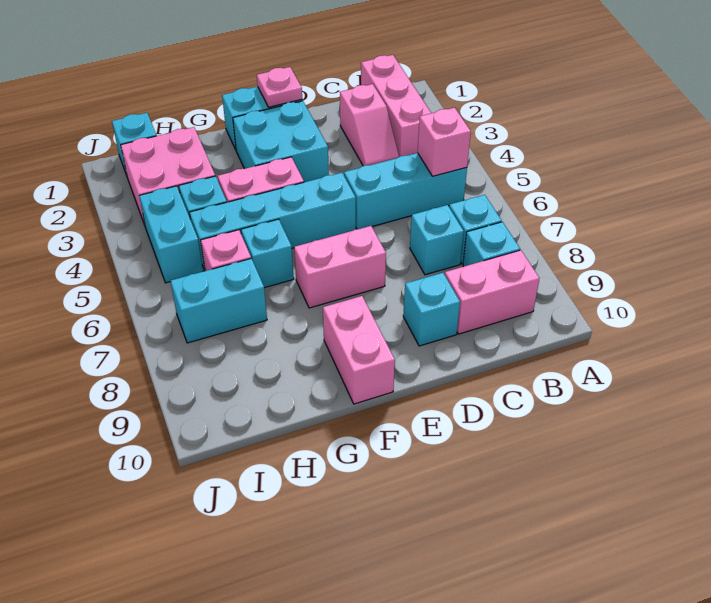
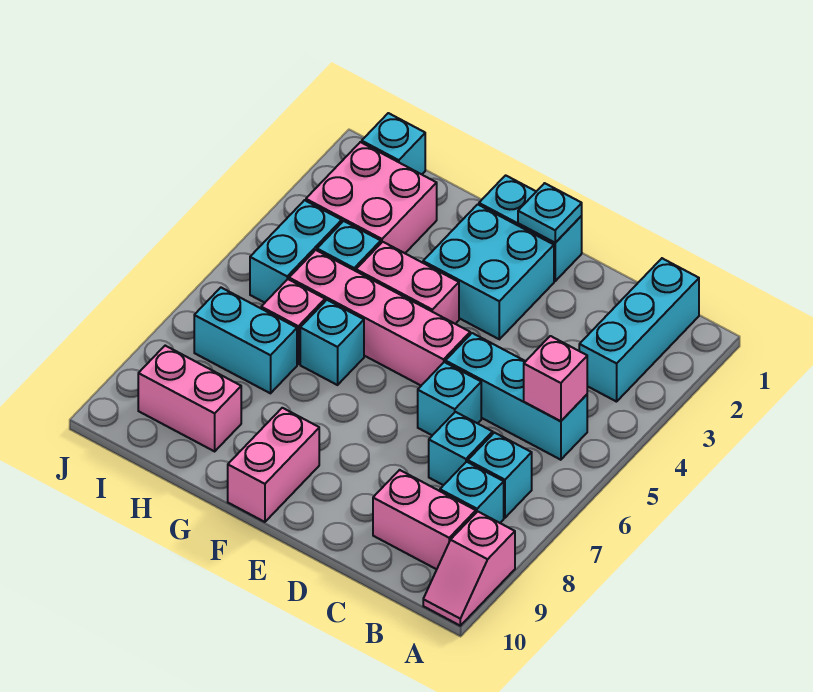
pink brick B1:B3 level 1 -> cyan brick B1:B3 level 1
pink slope C2:C3 level 1 top 2 -> pink slope A9:A10 level 1 top 9
cyan brick D9 level 1 -> cyan brick D6 level 1
pink plate E1 level 2 -> cyan plate E1 level 2
cyan brick E5:H5 level 1 -> pink brick E5:H5 level 1
pink brick E7:F7 level 1 -> pink brick H9:I9 level 1

